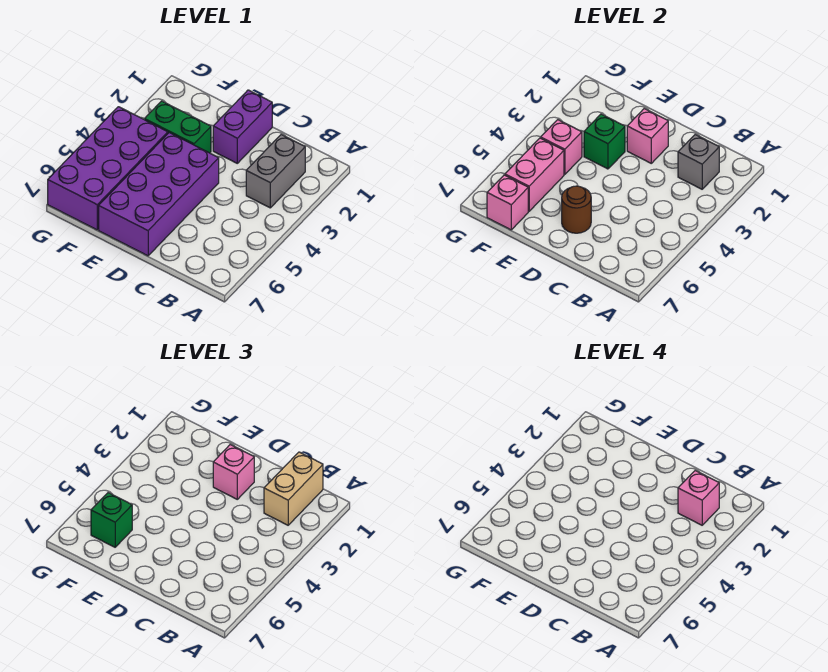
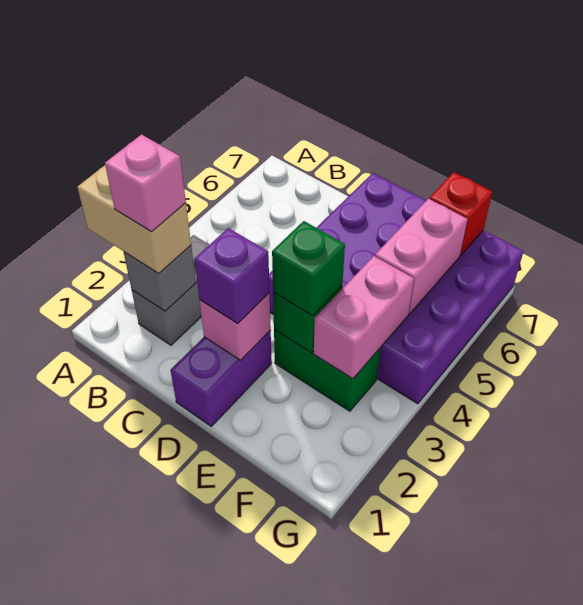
tan brick B1:B2 level 3 -> tan brick A2:B2 level 3
pink brick D2 level 3 -> purple brick D2 level 3
brown round brick D6 level 2 -> none
pink brick F4 level 2 -> pink brick F3:F4 level 2
green brick F6 level 3 -> green brick E3 level 3
pink brick F7 level 2 -> red brick F7 level 2

